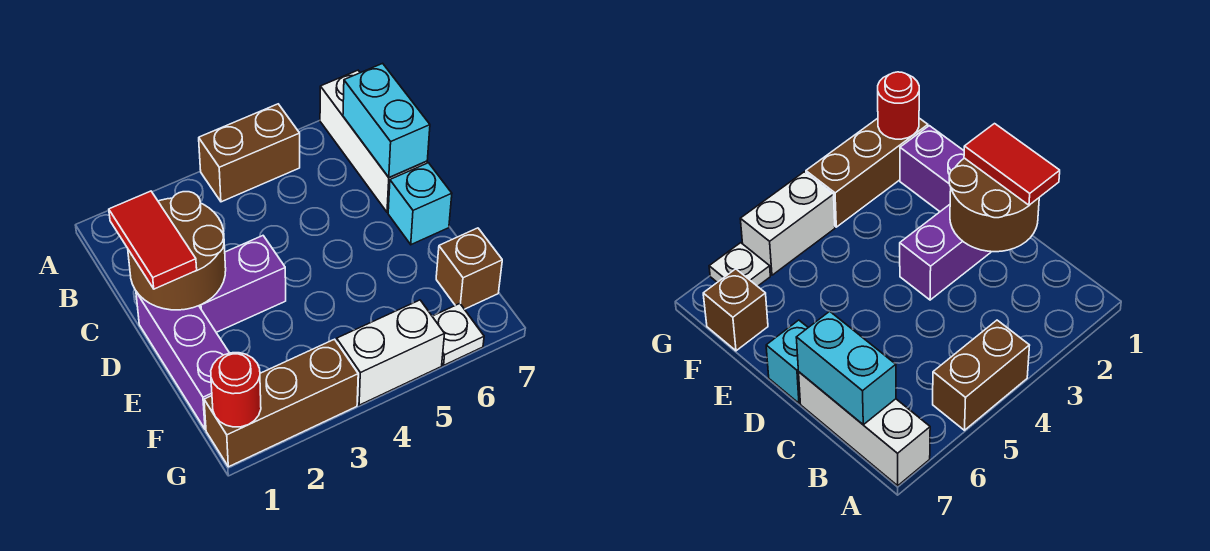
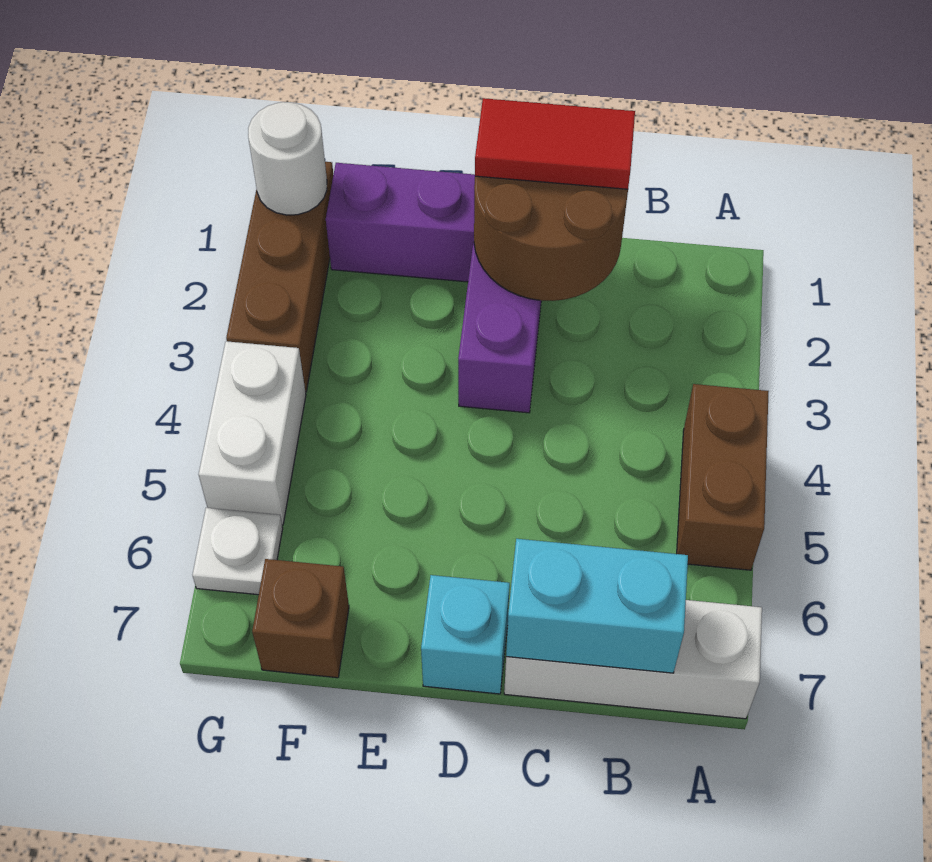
red round brick G1 level 2 -> white round brick G1 level 2

